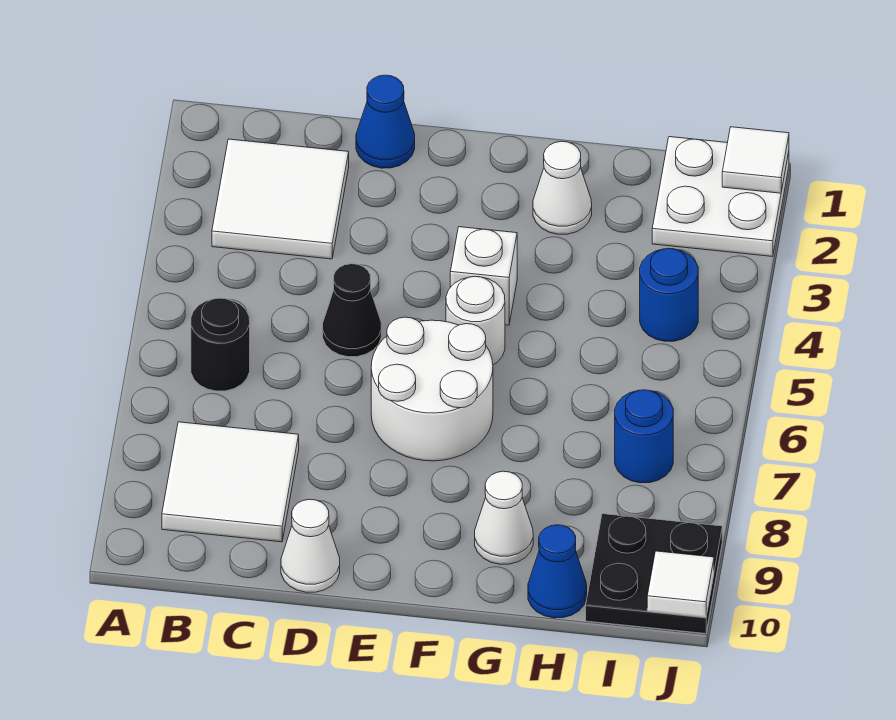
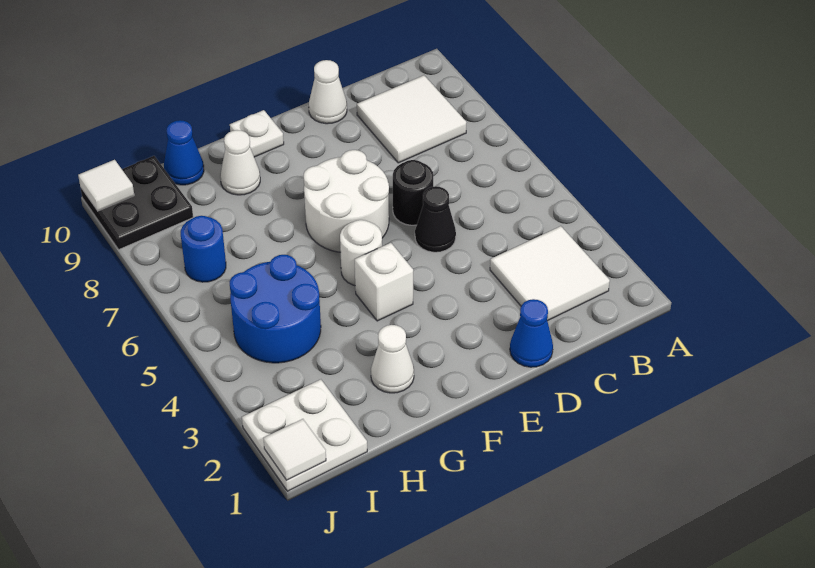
black round brick B6 level 1 -> black round brick D6 level 1
none -> white plate F10 level 1
blue round brick I4 level 1 -> blue round brick H4:I5 level 1

